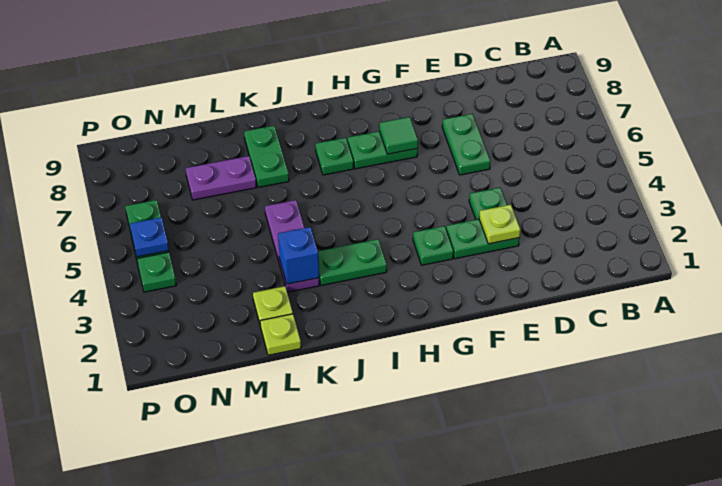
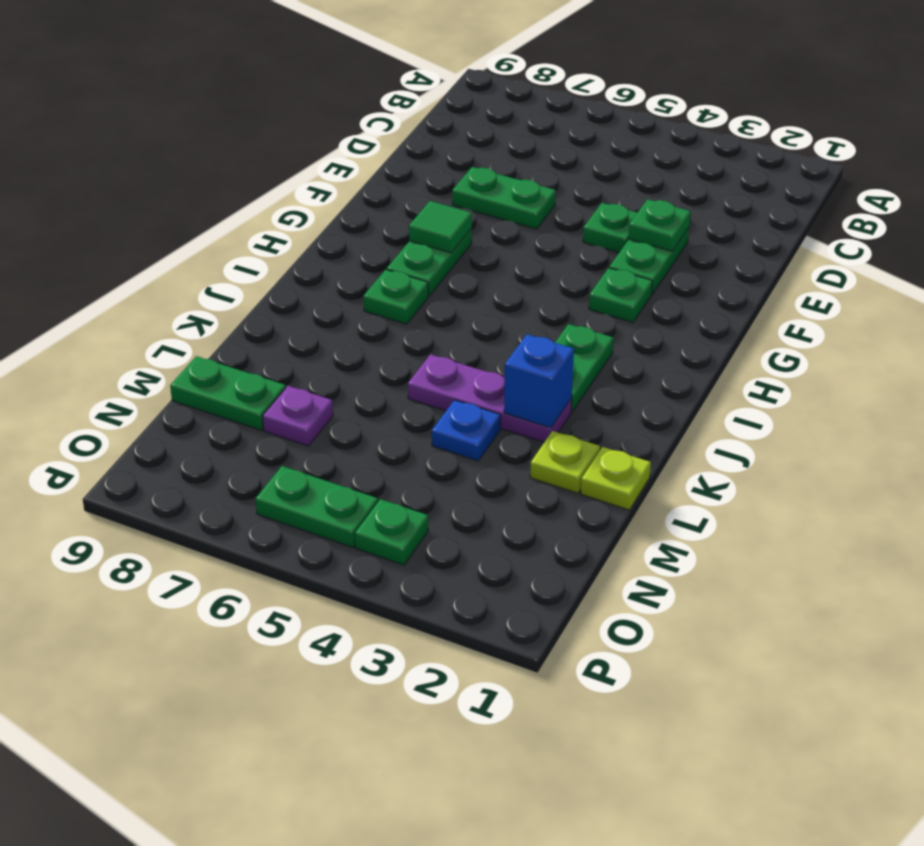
lime plate E3 level 2 -> green plate E3 level 2
green plate K7:K8 level 1 -> green plate M8:M9 level 1
purple plate L7:M7 level 1 -> purple plate M7 level 1
blue plate O5 level 2 -> blue plate L4 level 1

